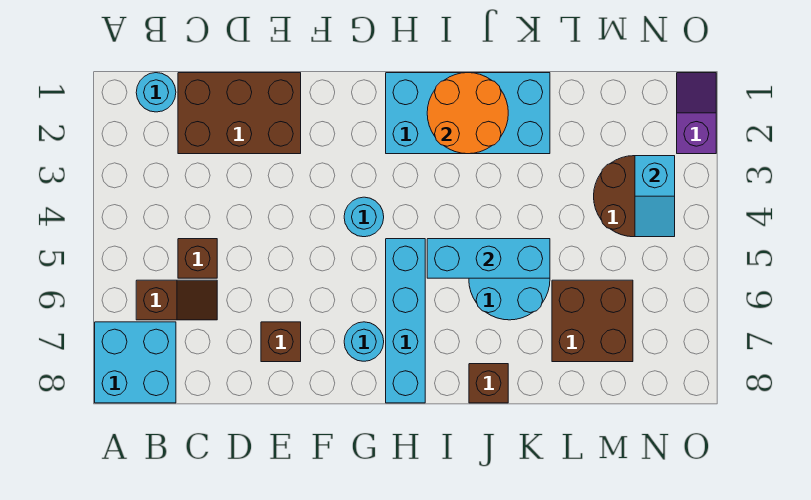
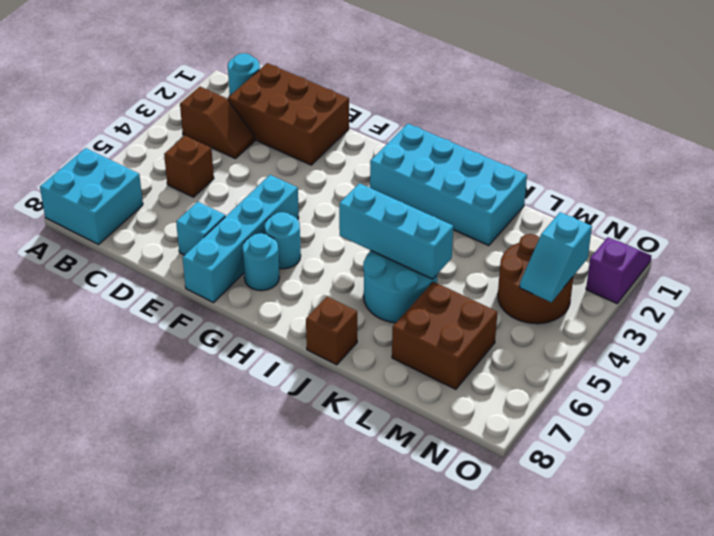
brown slope B6:C6 level 1 top B -> brown slope B3:C3 level 1 top B
brown brick E7 level 1 -> cyan brick E7 level 1
cyan round brick G4 level 1 -> cyan round brick G6 level 1
cyan brick H5:H8 level 1 -> cyan brick F5:F8 level 1
orange round brick I1:J2 level 2 -> none

